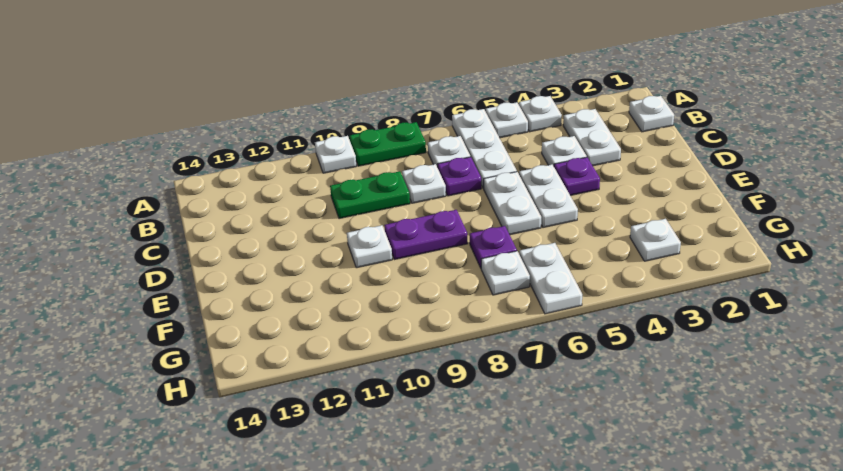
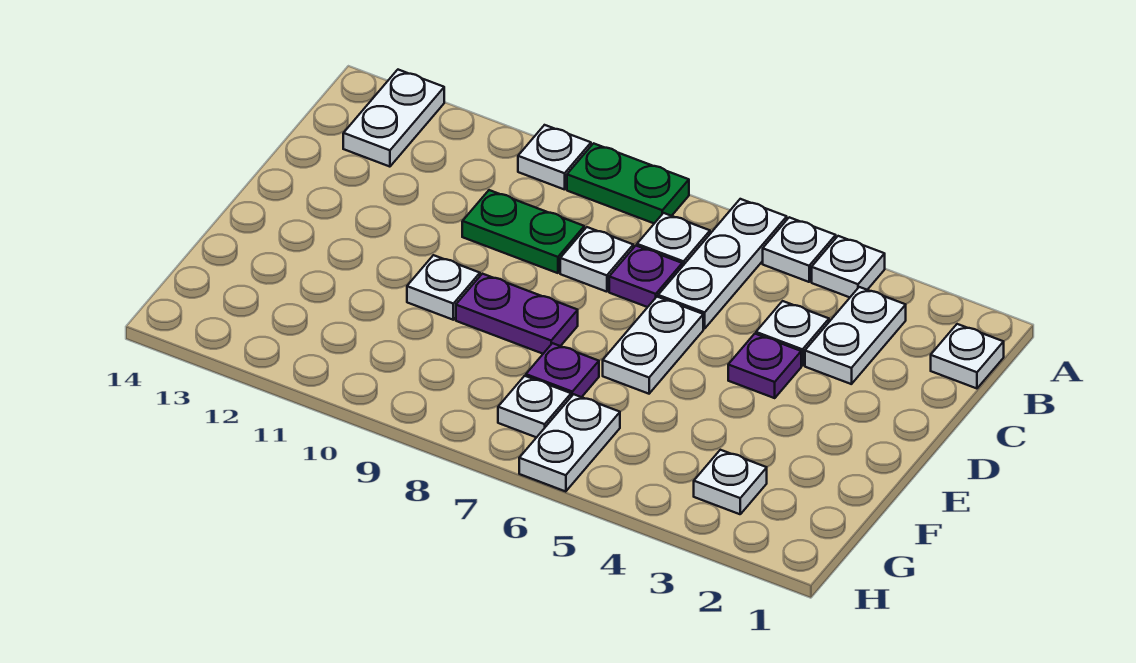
white plate D5:E5 level 1 -> white plate A13:B13 level 1

